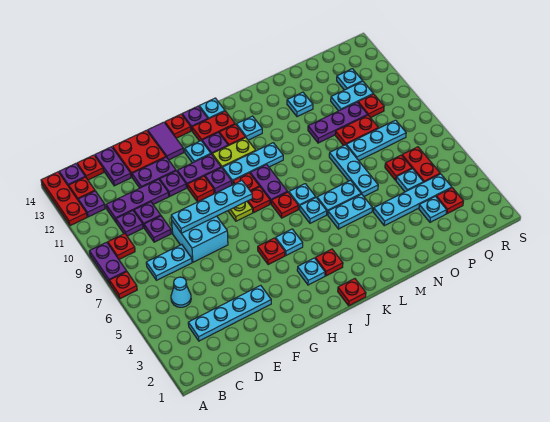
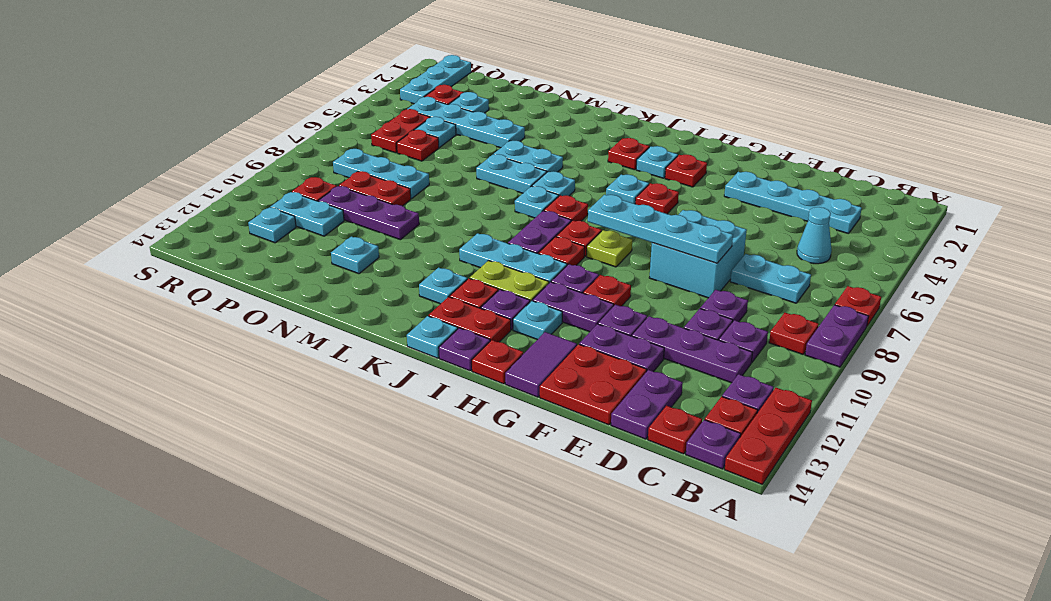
red plate J1 level 1 -> red plate H3 level 1
cyan plate N6:N8 level 1 -> cyan plate R1:R3 level 1

